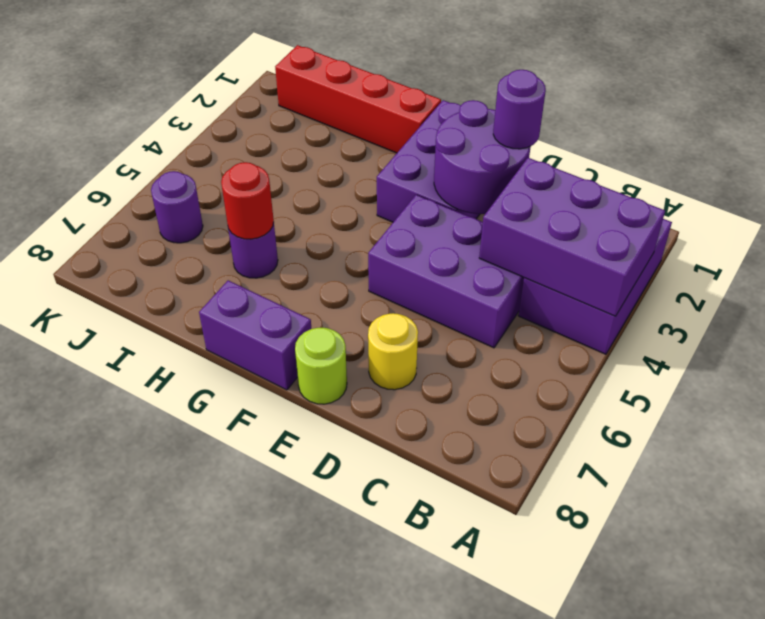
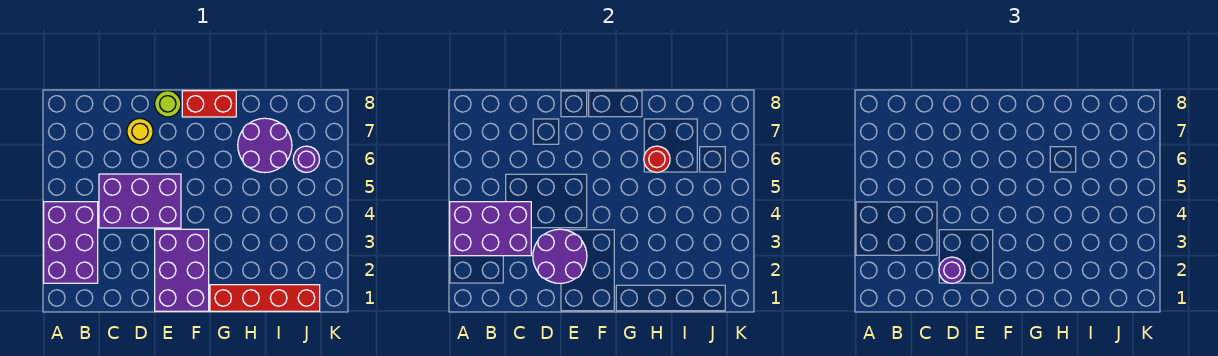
purple brick F8:G8 level 1 -> red brick F8:G8 level 1
purple round brick H6 level 1 -> purple round brick H6:I7 level 1

